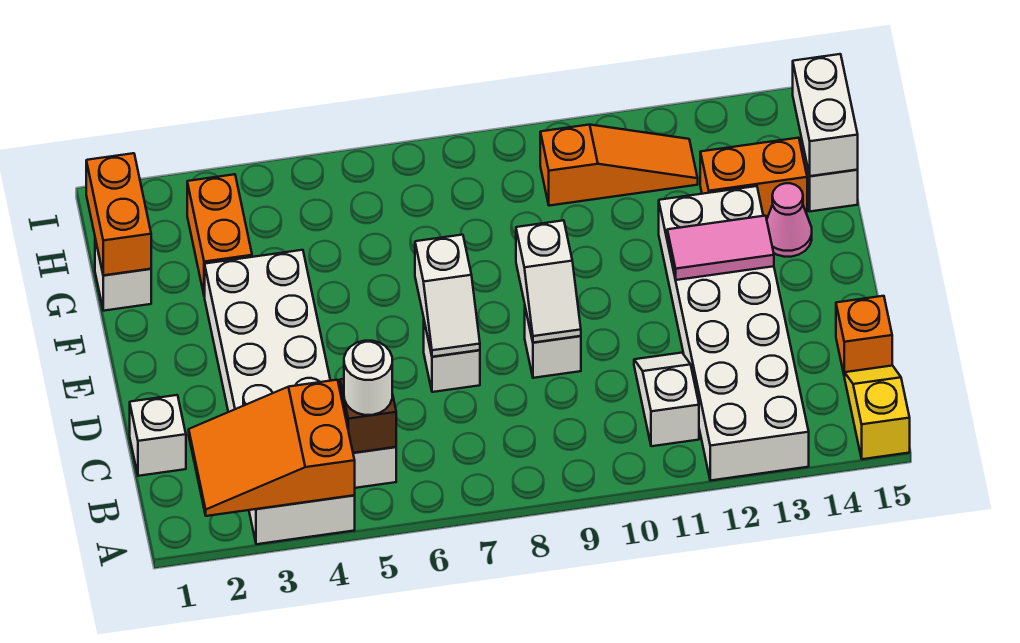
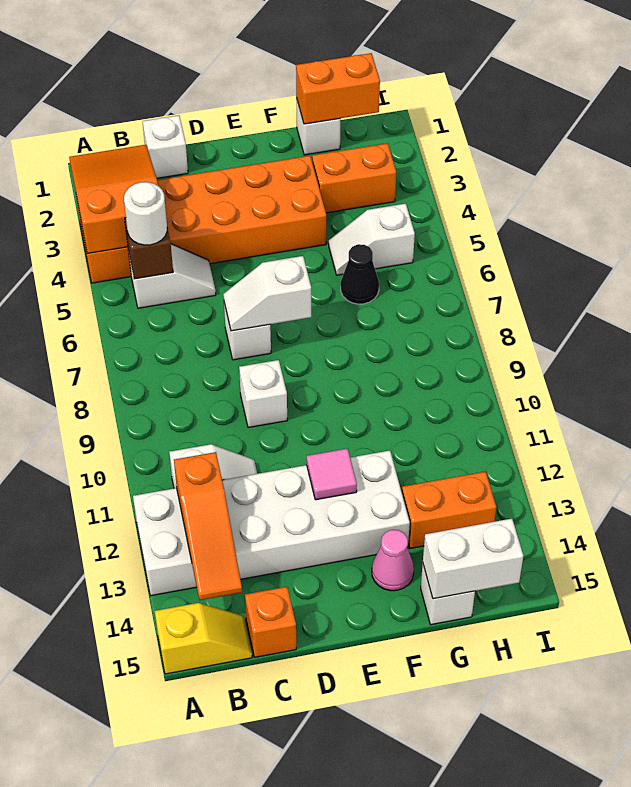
white brick A3:F4 level 1 -> orange brick A3:F4 level 1
white slope D9:E9 level 2 top E -> white slope G5:H5 level 1 top H
pink tile E12:E13 level 2 -> pink tile E12 level 2
none -> black cone G6 level 1
orange brick G13:G14 level 1 -> orange brick G13:H13 level 1
orange slope H10:H12 level 1 top 10 -> orange slope B12:B14 level 2 top 12

